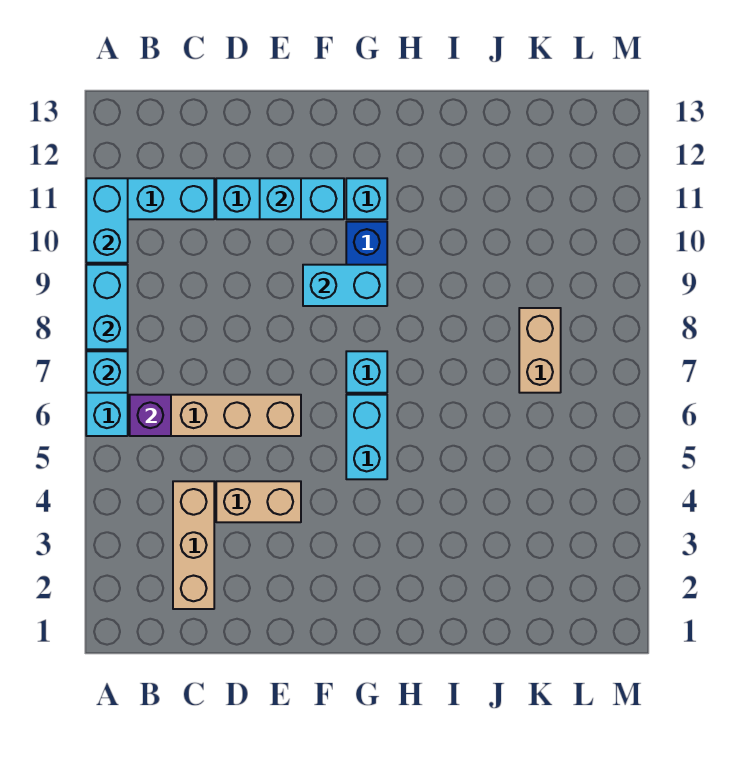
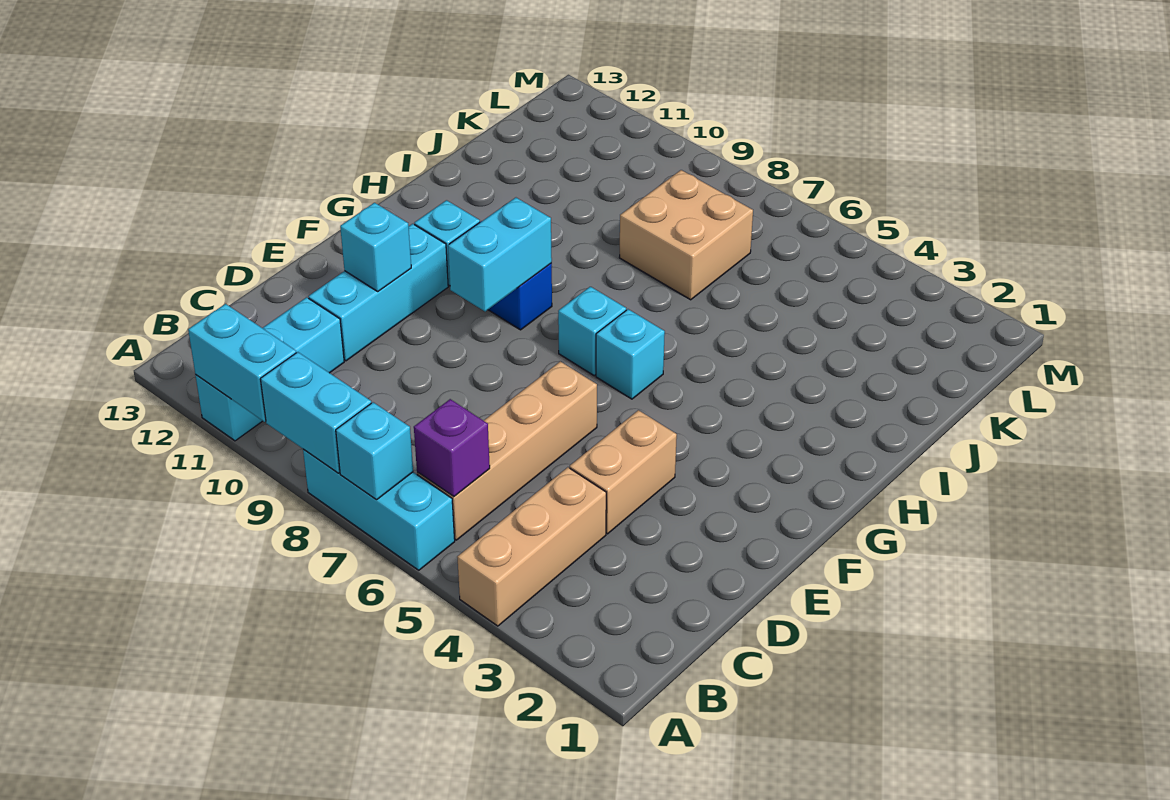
tan brick C2:C4 level 1 -> tan brick A4:C4 level 1
cyan brick G5:G6 level 1 -> cyan brick G6 level 1
tan brick K7:K8 level 1 -> tan brick J7:K8 level 1

